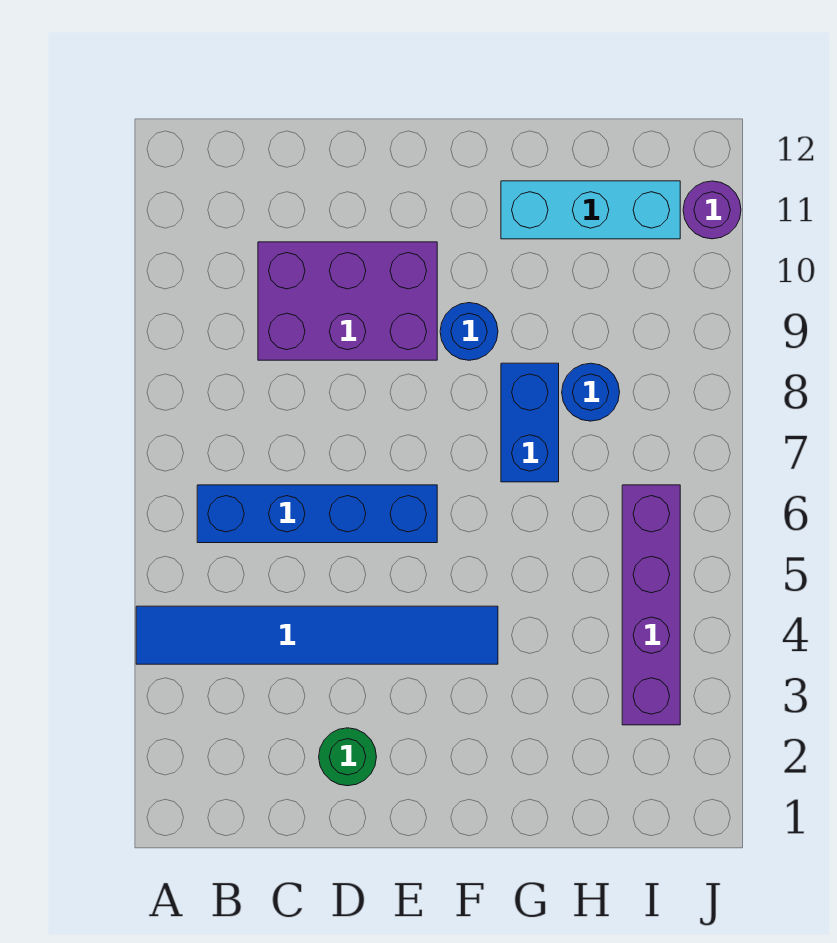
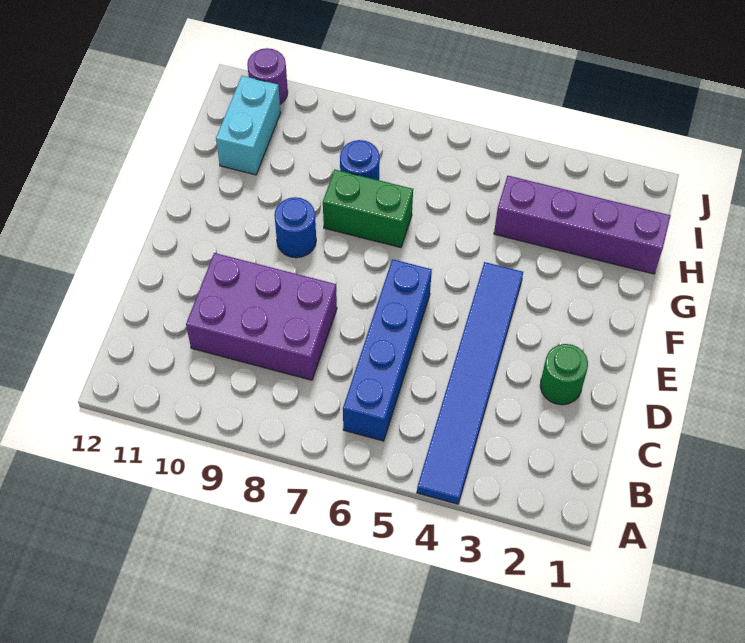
purple brick C9:E10 level 1 -> purple brick C8:D10 level 1
blue brick G7:G8 level 1 -> green brick G7:G8 level 1
cyan brick G11:I11 level 1 -> cyan brick H11:I11 level 1
purple brick I3:I6 level 1 -> purple brick H1:H4 level 1

